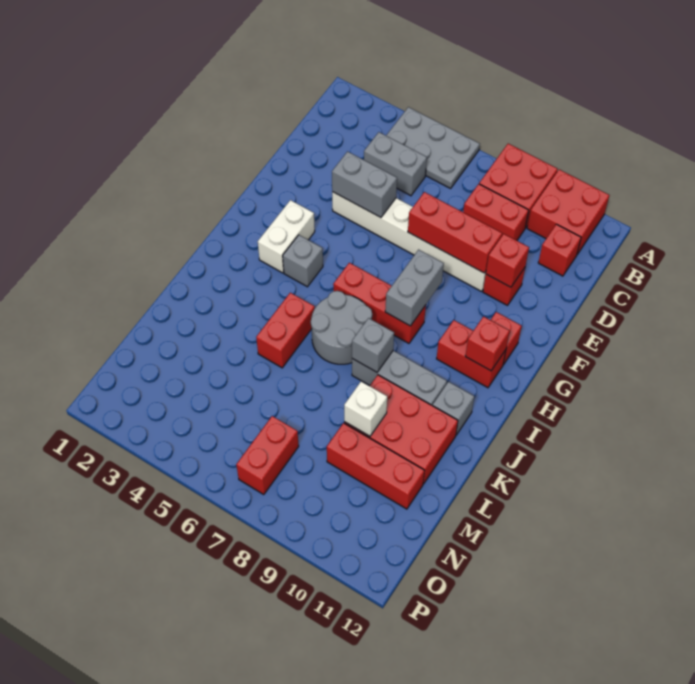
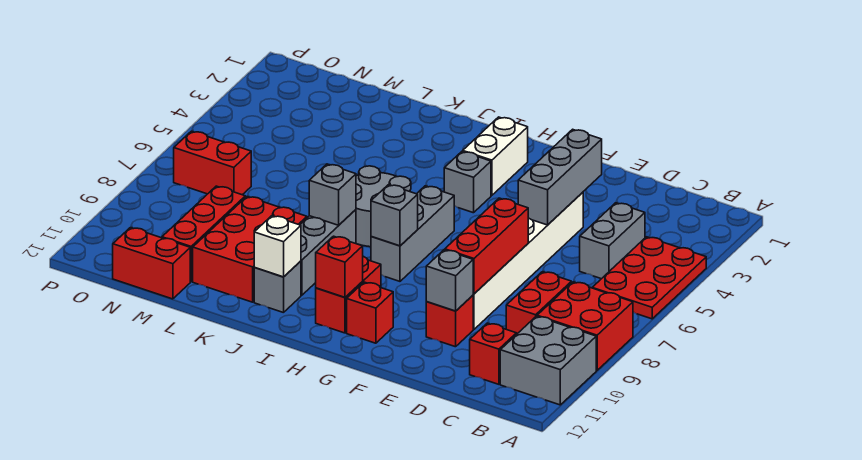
grey plate A4:B6 level 1 -> red plate A4:B6 level 1
red brick A10:B11 level 1 -> grey brick A10:B11 level 1
grey brick E4:E5 level 2 -> grey brick E3:E5 level 2
red brick E10 level 2 -> grey brick E10 level 2
white brick G3:H3 level 1 -> white brick H2:H3 level 1
grey brick G8:H8 level 2 -> grey brick H8 level 2
red brick H6:H8 level 1 -> grey brick H6:H8 level 1
red brick J5:K5 level 1 -> red brick M12:N12 level 1
white brick L9 level 2 -> white brick J11 level 2

